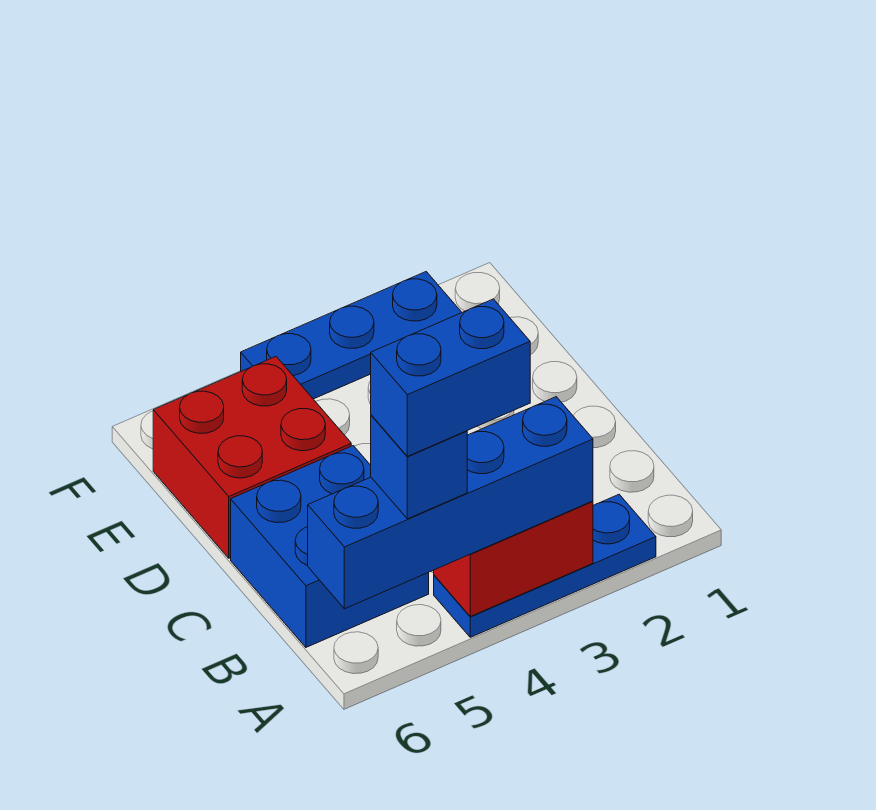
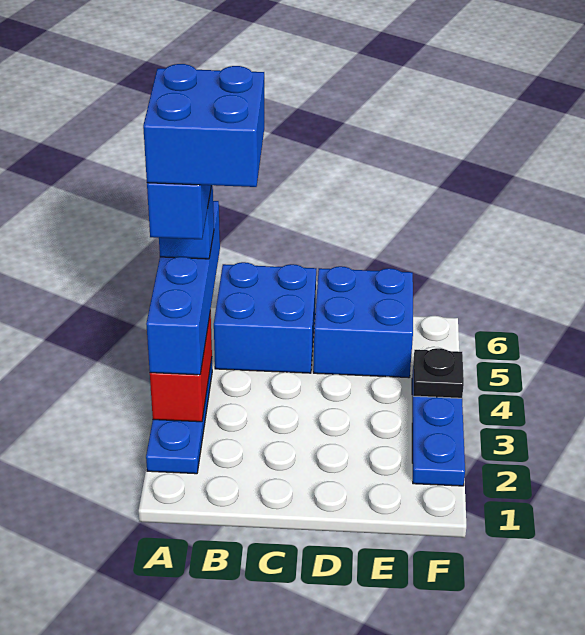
none -> blue brick A4:B5 level 6
red brick D5:E6 level 1 -> blue brick D5:E6 level 1
none -> black plate F4 level 2

